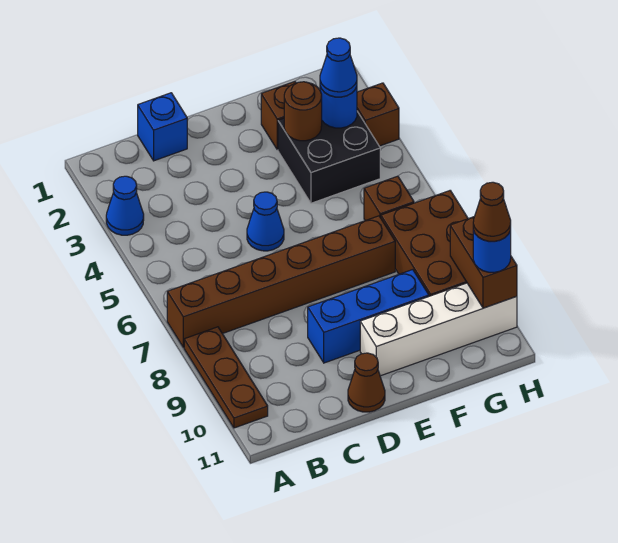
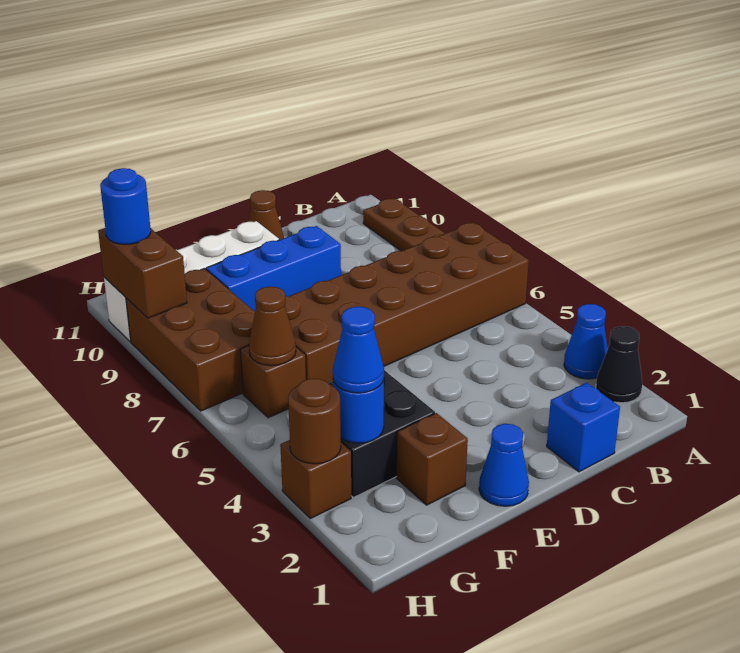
none -> black cone A2 level 1
brown brick A7:F7 level 1 -> brown brick A6:F7 level 1
blue cone D5 level 1 -> blue cone E1 level 1
brown round brick F3 level 2 -> brown round brick H3 level 2
brown cone H10 level 4 -> brown cone G6 level 2

